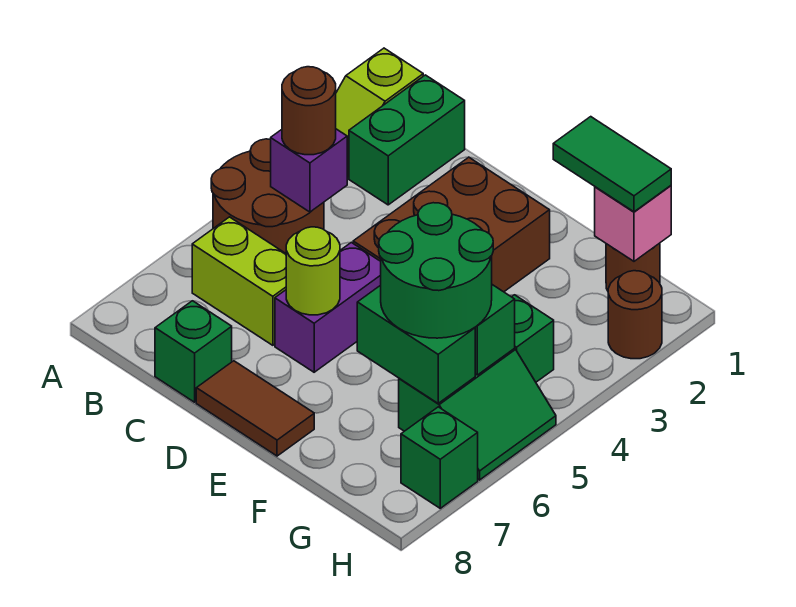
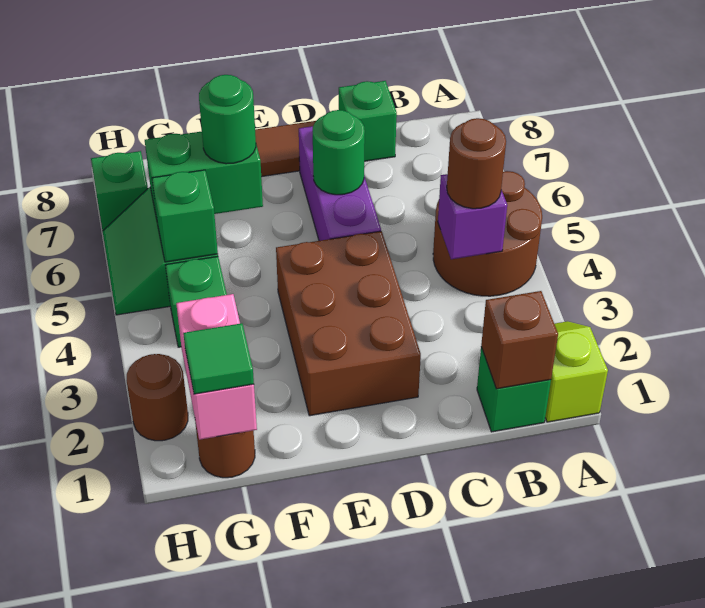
green brick B1:B2 level 1 -> green brick B1 level 1
none -> brown brick B1 level 2
lime brick B6:C6 level 1 -> none
purple brick D5:D6 level 1 -> purple brick D5:D7 level 1
lime round brick D6 level 2 -> green round brick D6 level 2
green tile F1:G1 level 3 -> green tile G1 level 3
green round brick F5:G6 level 3 -> green round brick F6 level 3
pink brick G1 level 2 -> pink brick G1:G2 level 2

